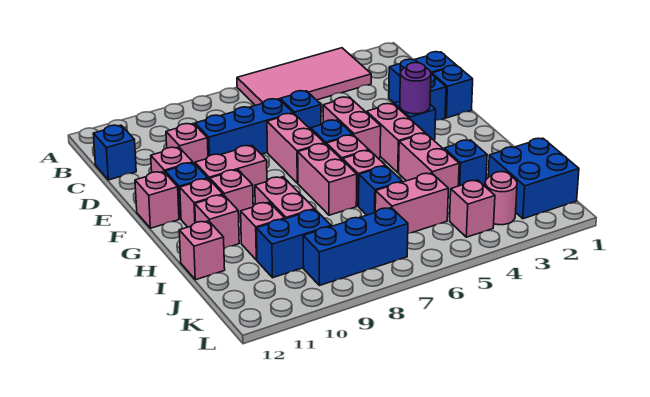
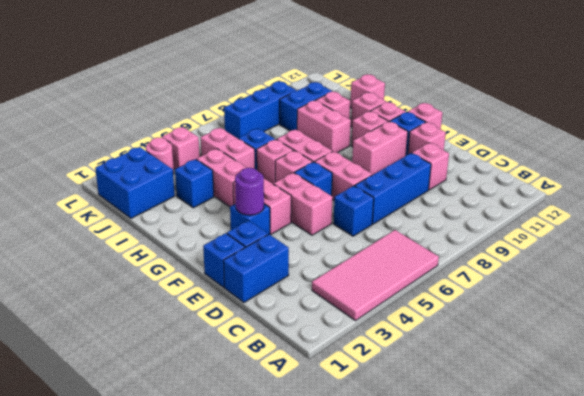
blue brick C12 level 1 -> none
pink brick J5:J6 level 1 -> pink brick I5:J5 level 1

